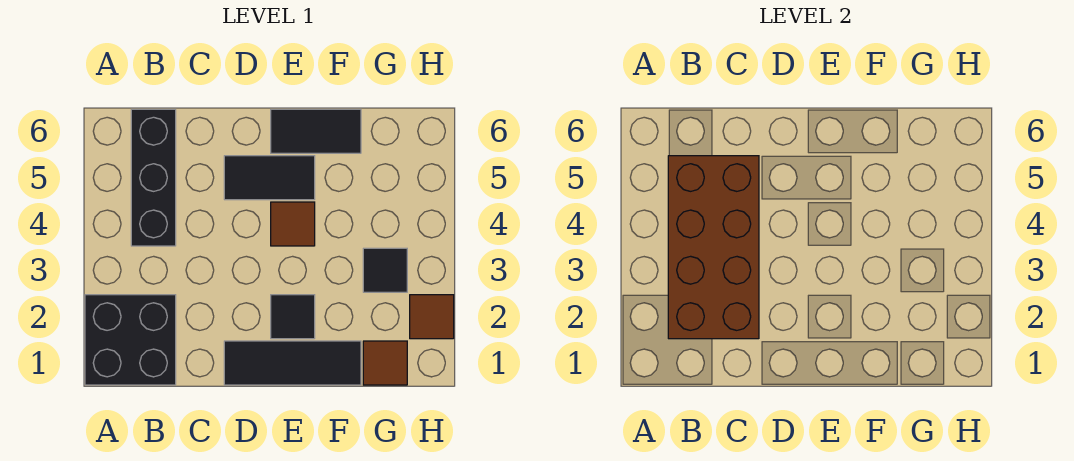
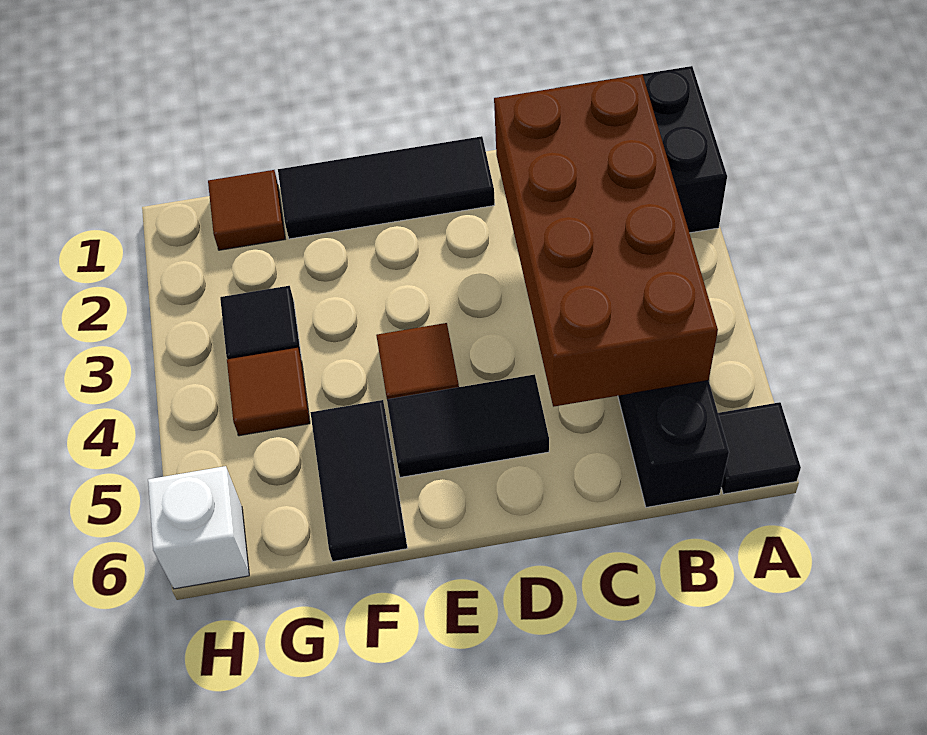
black tile E2 level 1 -> black tile A6 level 1
black tile E6:F6 level 1 -> black tile F5:F6 level 1
brown tile H2 level 1 -> brown tile G4 level 1
none -> white brick H6 level 1

